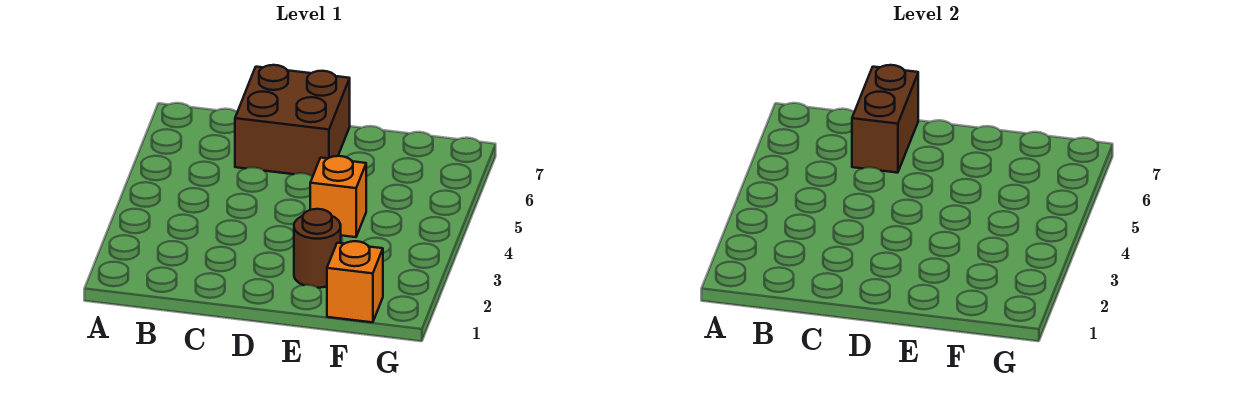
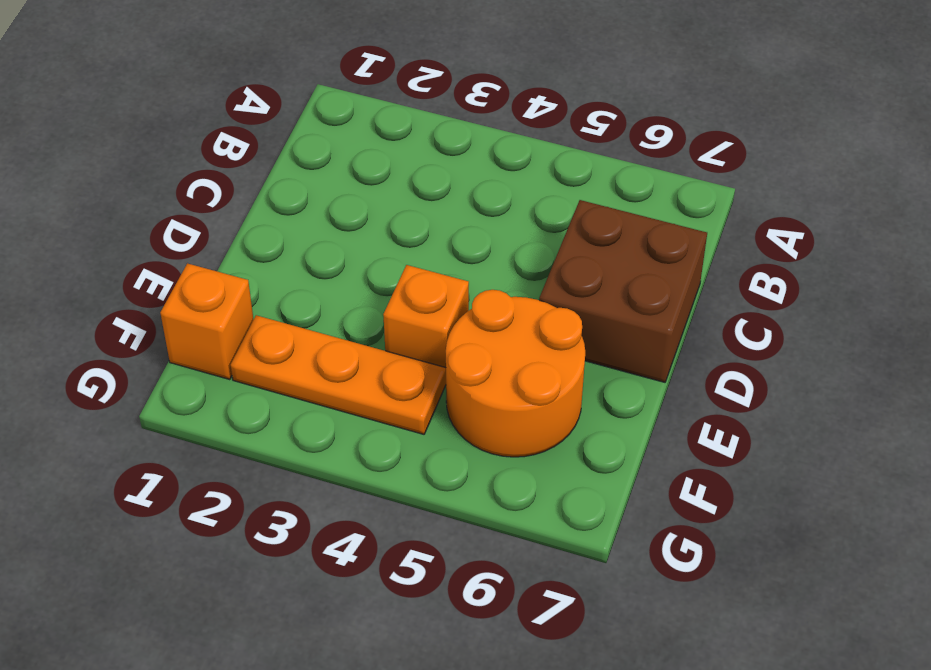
brown brick C6:C7 level 2 -> none
brown round brick E2 level 1 -> none
none -> orange round brick E5:F6 level 1
none -> orange plate F2:F4 level 1

